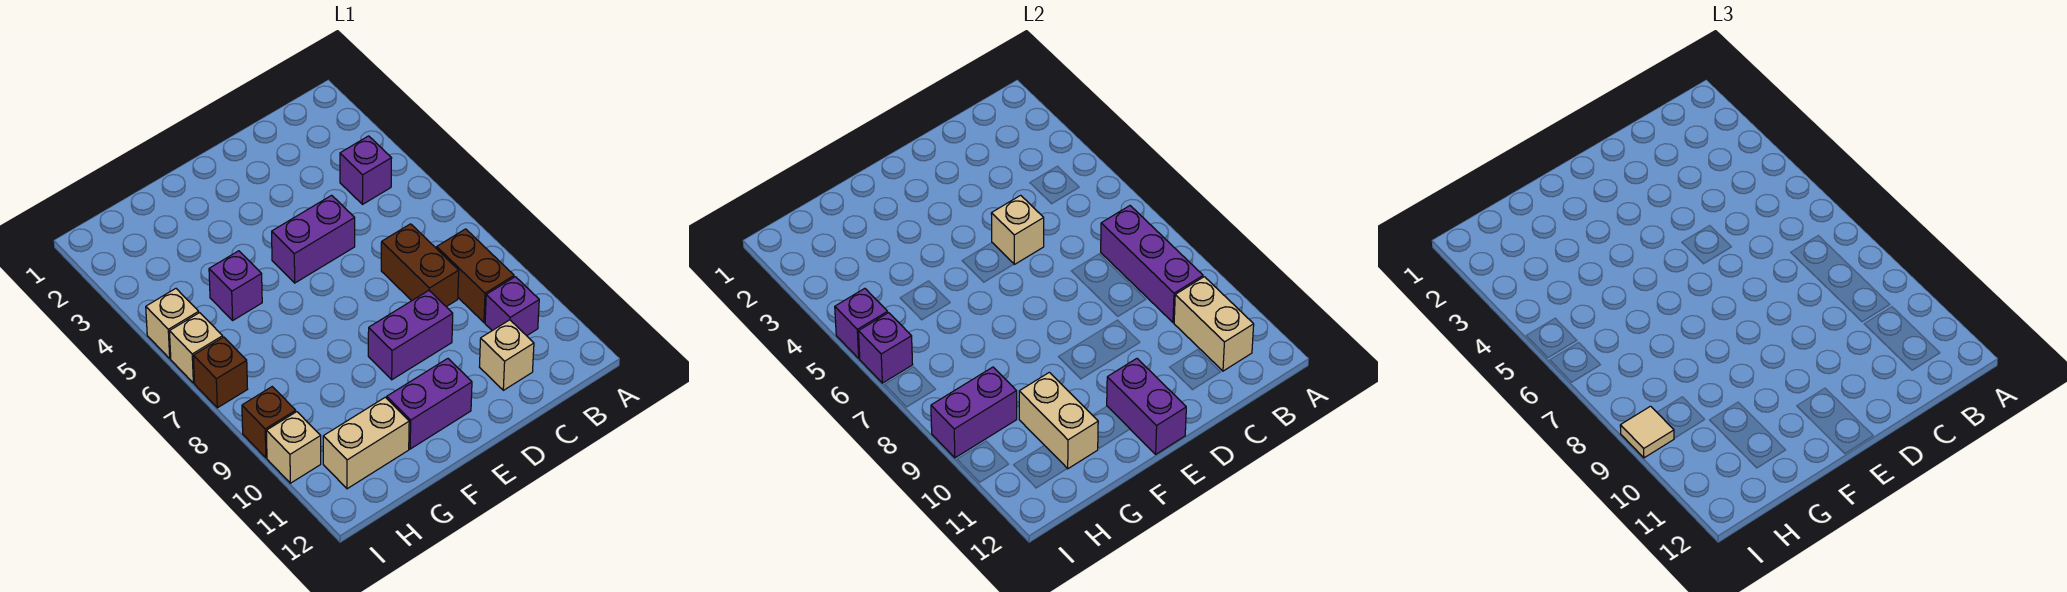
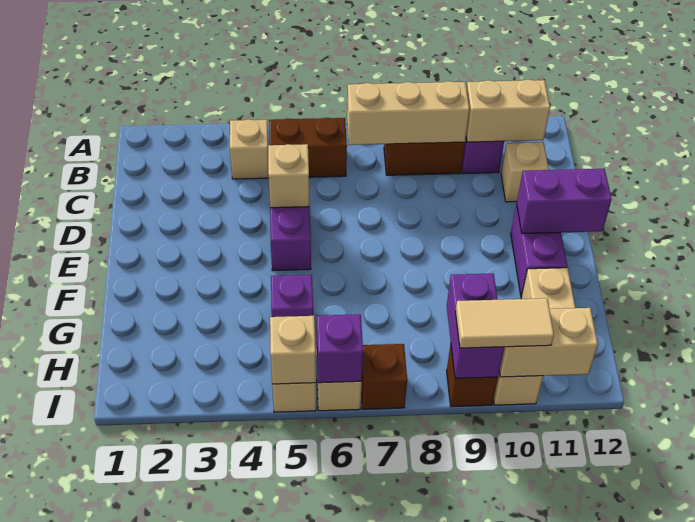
purple brick B4 level 1 -> tan brick B4 level 1
purple brick B7:B9 level 2 -> tan brick B7:B9 level 2
brown brick C7:C8 level 1 -> brown brick B5:B6 level 1
purple brick D9:E9 level 1 -> none
tan brick G10:G11 level 2 -> tan brick I10:I11 level 2
purple brick I5 level 2 -> tan brick I5 level 2
tan tile I9 level 3 -> tan tile I9:I10 level 3

